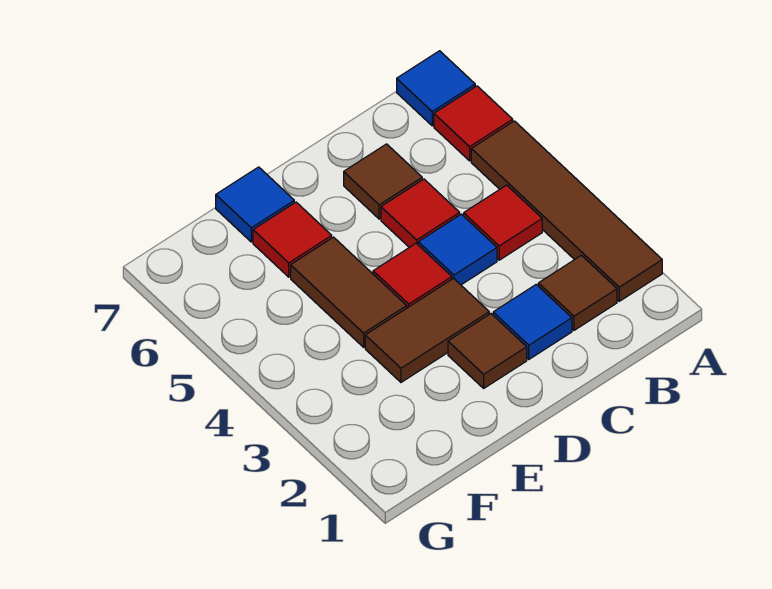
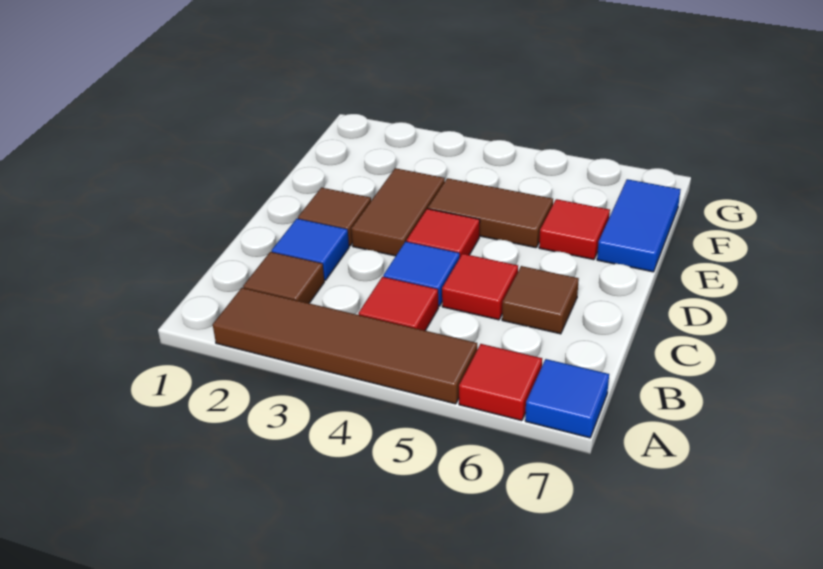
blue tile E7 level 1 -> blue tile E7:F7 level 1

